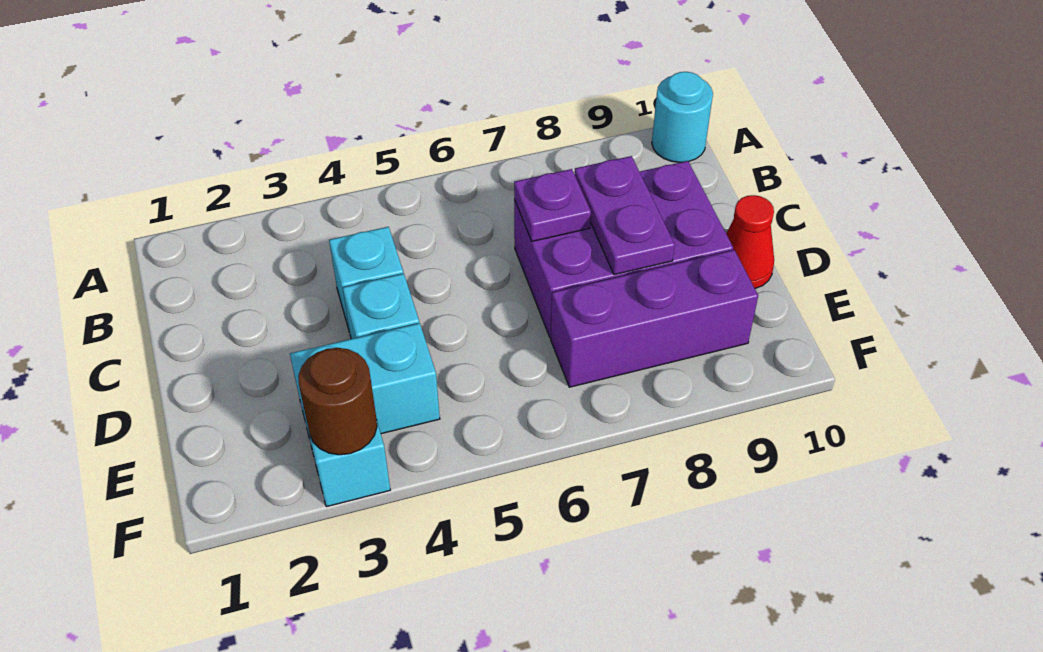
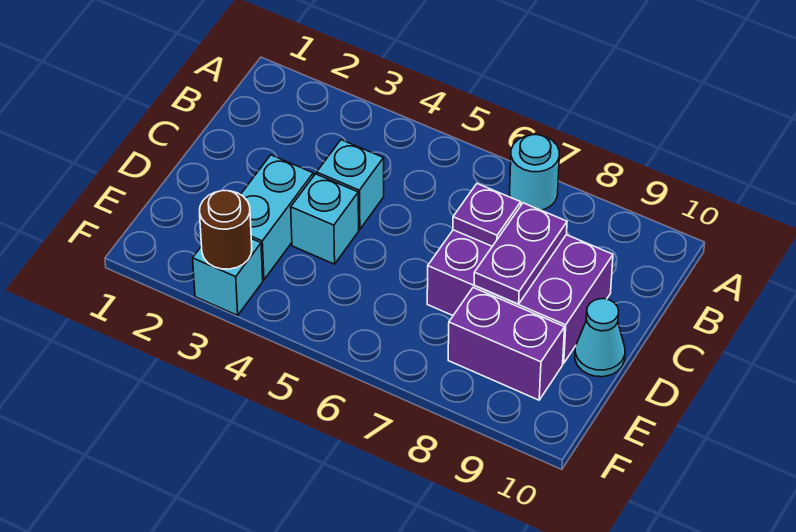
cyan round brick A10 level 1 -> cyan round brick A7 level 1
red cone D10 level 1 -> cyan cone D10 level 1
cyan brick E3:E4 level 1 -> cyan brick D3:E3 level 1
purple brick E7:E9 level 1 -> purple brick E8:E9 level 1

